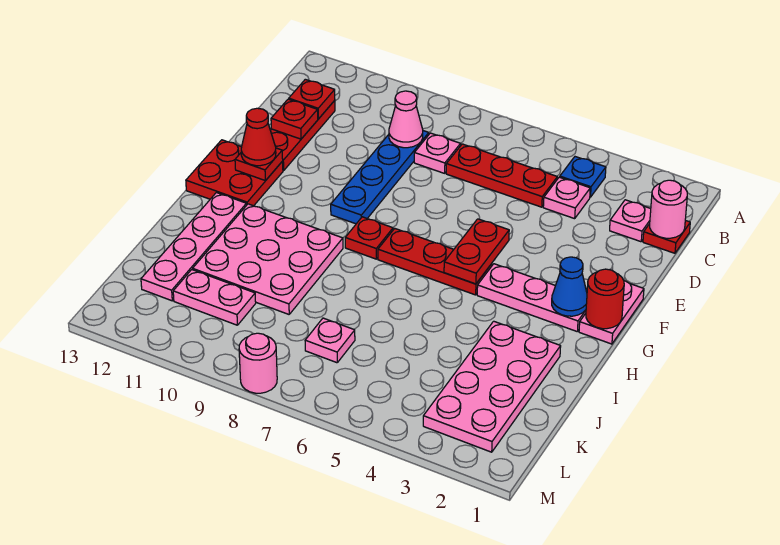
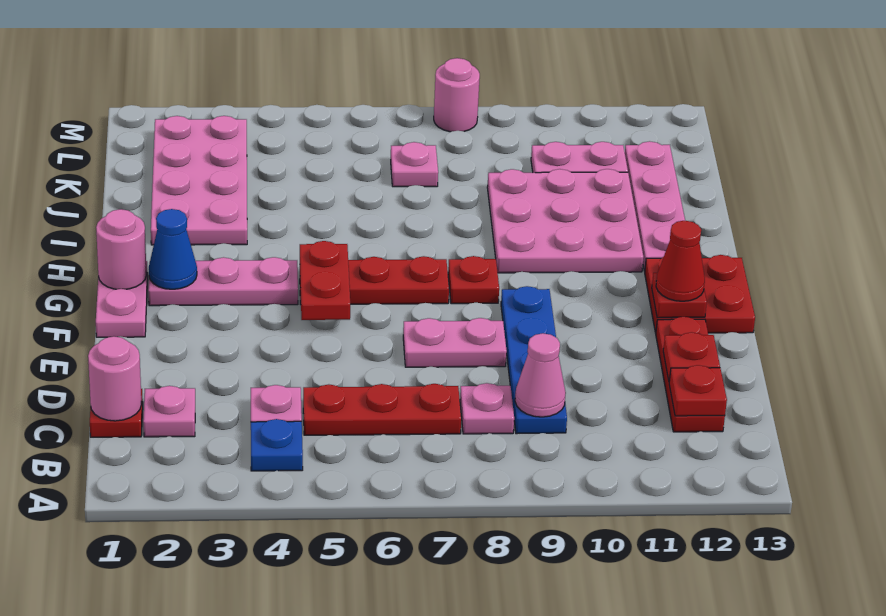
none -> pink plate E7:E8 level 1
red round brick G1 level 2 -> pink round brick G1 level 2

